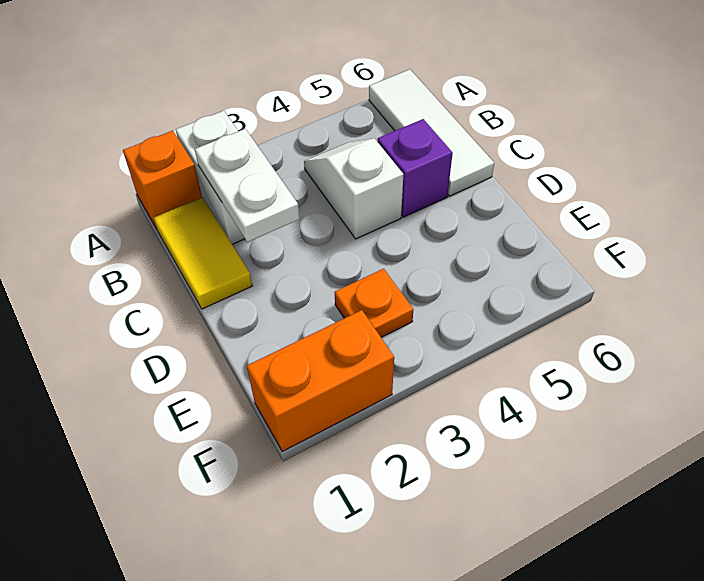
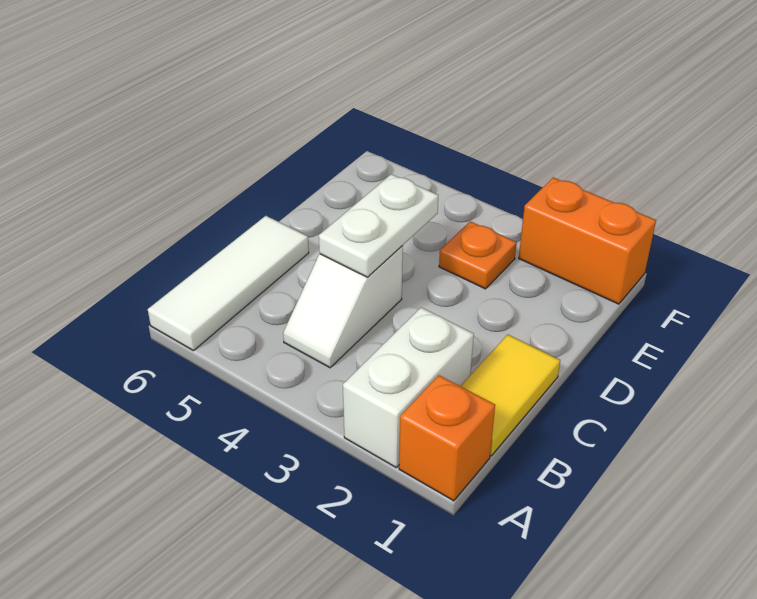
white plate B2:C2 level 2 -> white plate C4:D4 level 2
purple brick C5 level 1 -> none

